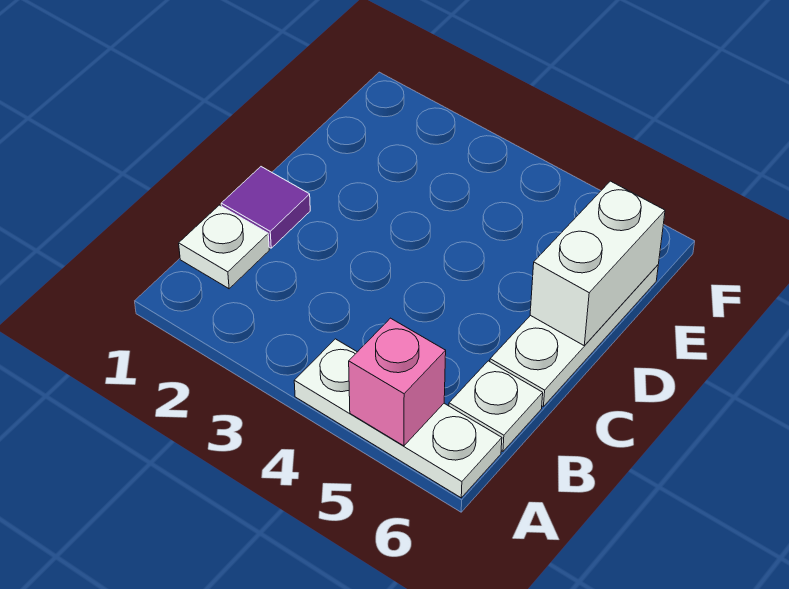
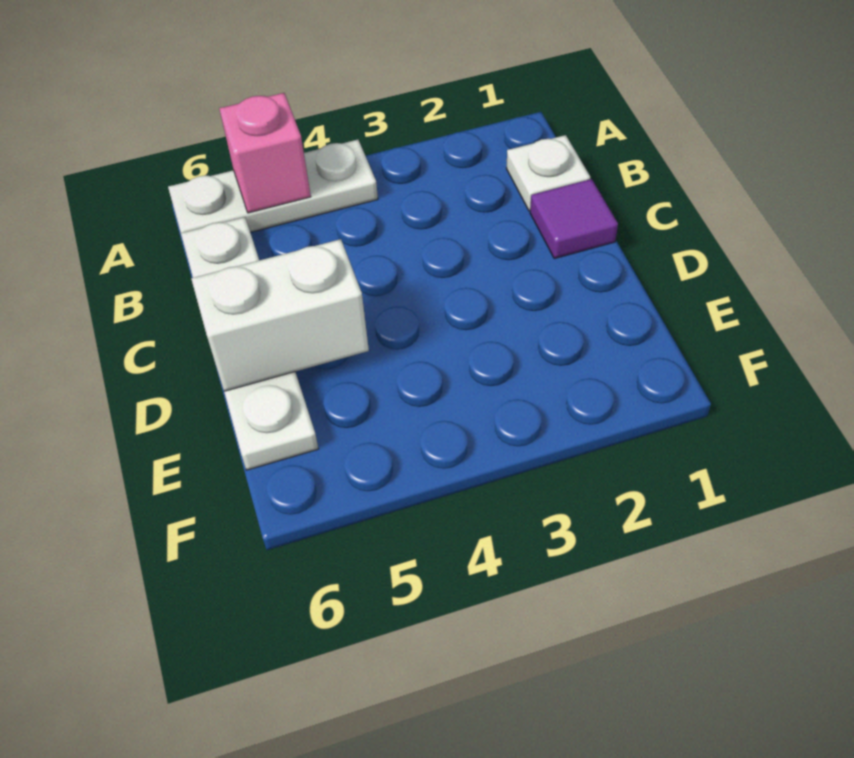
white brick D6:E6 level 2 -> white brick D5:D6 level 2

